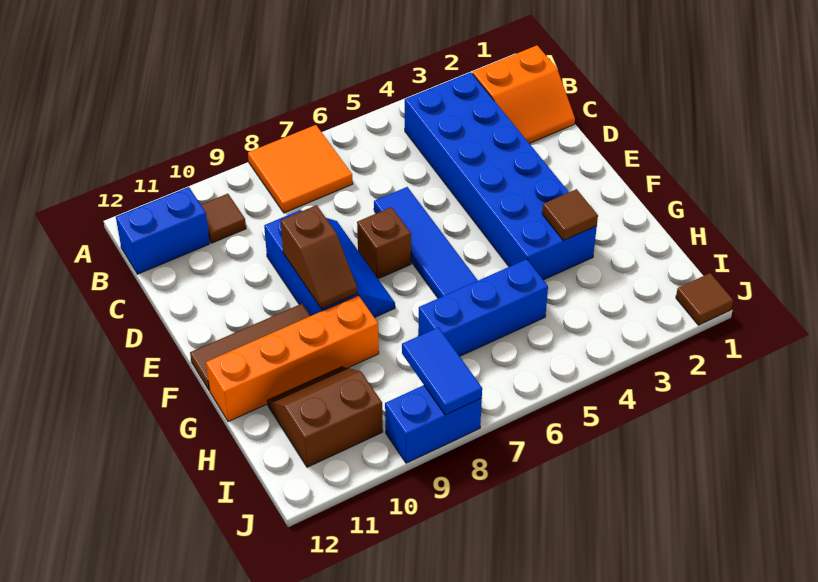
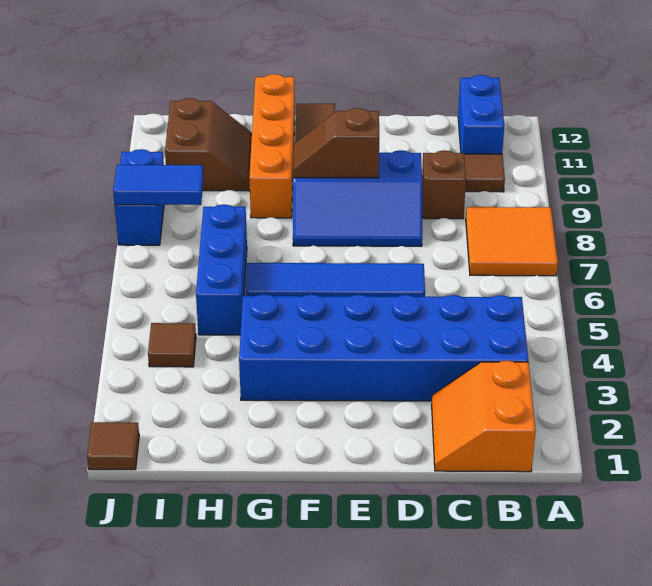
brown brick E7 level 1 -> brown brick C9 level 1
brown tile G3 level 2 -> brown tile I4 level 1

